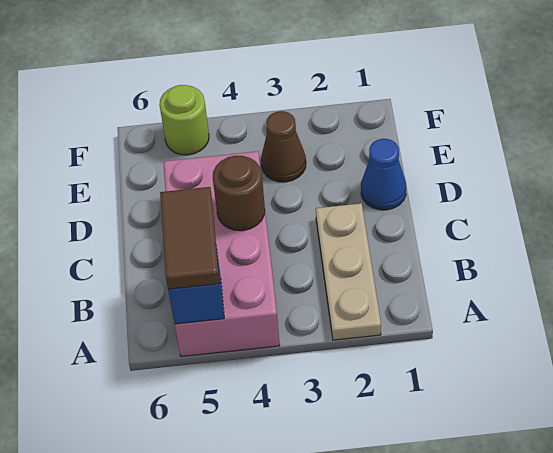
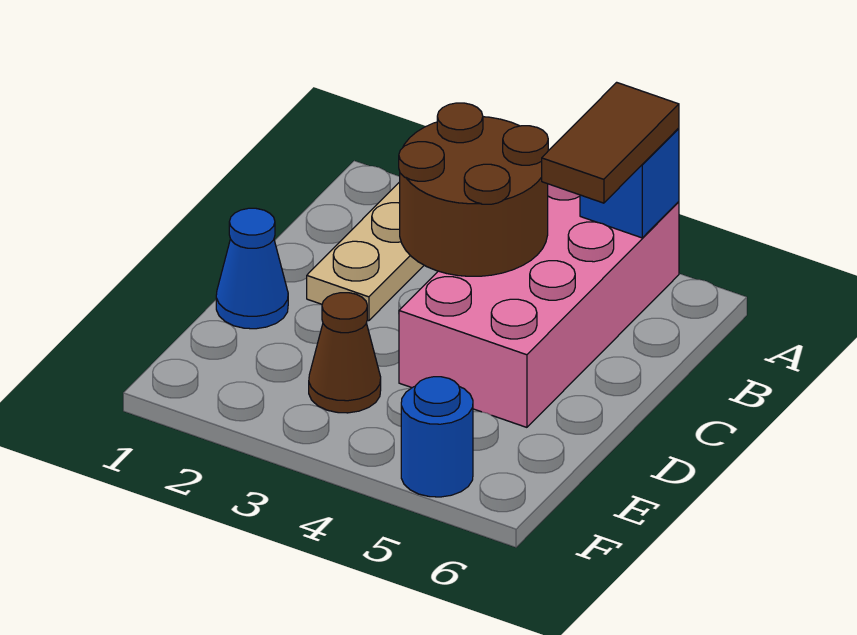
brown round brick C4 level 2 -> brown round brick B3:C4 level 2
lime round brick F5 level 1 -> blue round brick F5 level 1

